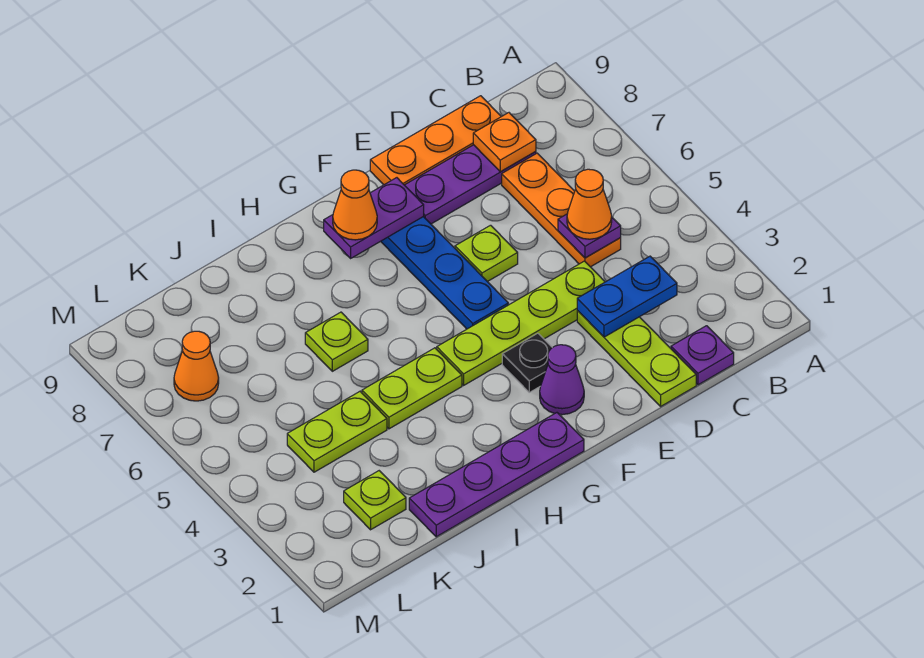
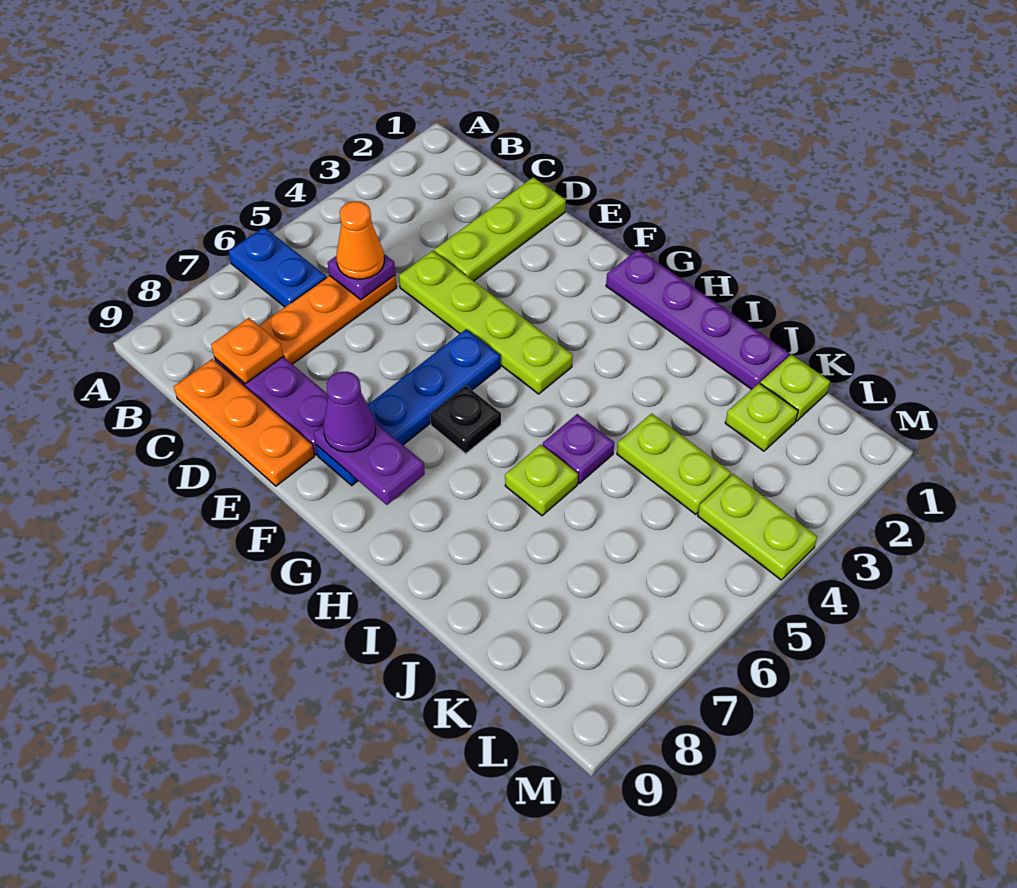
purple plate C1 level 1 -> purple plate I5 level 1
blue plate C3:D3 level 2 -> blue plate A6:B6 level 1
lime plate E6 level 1 -> lime plate K1 level 1
purple cone F2 level 1 -> purple cone F8 level 3
black plate F3 level 1 -> black plate G6 level 1
orange cone G8 level 3 -> none
lime plate H4:I4 level 1 -> lime plate L4:M4 level 1
orange cone L7 level 1 -> none

